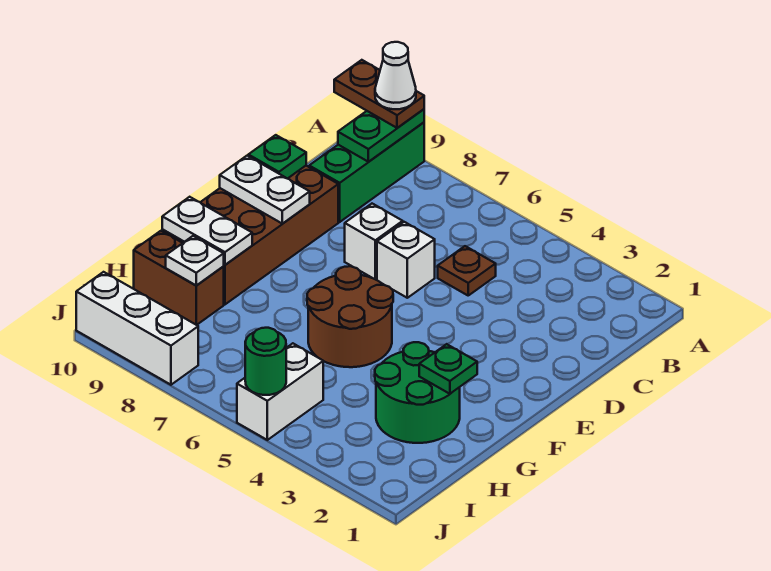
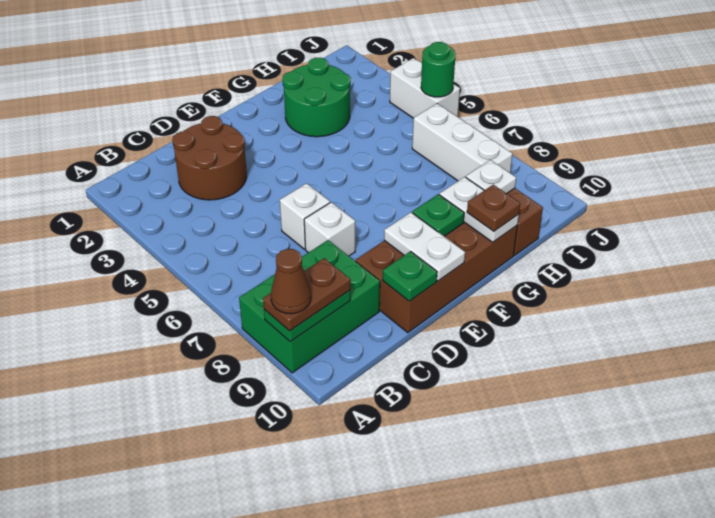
green brick A9:C9 level 1 -> green brick A8:C9 level 1
brown plate A9:A10 level 3 -> brown plate A9:B9 level 3
white cone A9 level 4 -> brown cone A9 level 4
brown plate C5 level 1 -> brown plate G10 level 3
brown round brick F5:G6 level 1 -> brown round brick C2:D3 level 1
green plate G2 level 2 -> green plate F9 level 2
white brick I5:J5 level 1 -> white brick J4:J5 level 1
white brick J8:J10 level 1 -> white brick I6:I8 level 1

